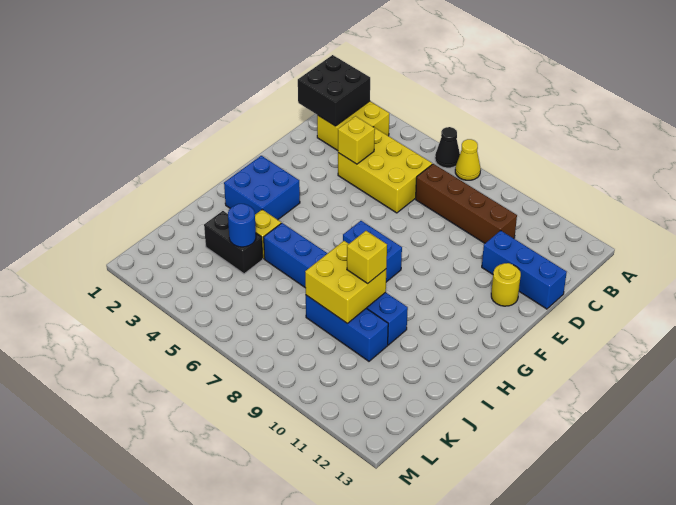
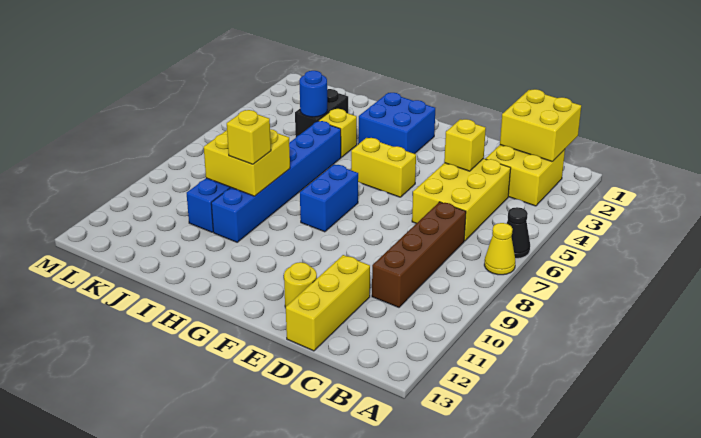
black brick B1:C2 level 2 -> yellow brick B1:C2 level 2
blue brick D11:D13 level 1 -> yellow brick D11:D13 level 1
none -> yellow brick F5:G5 level 1

